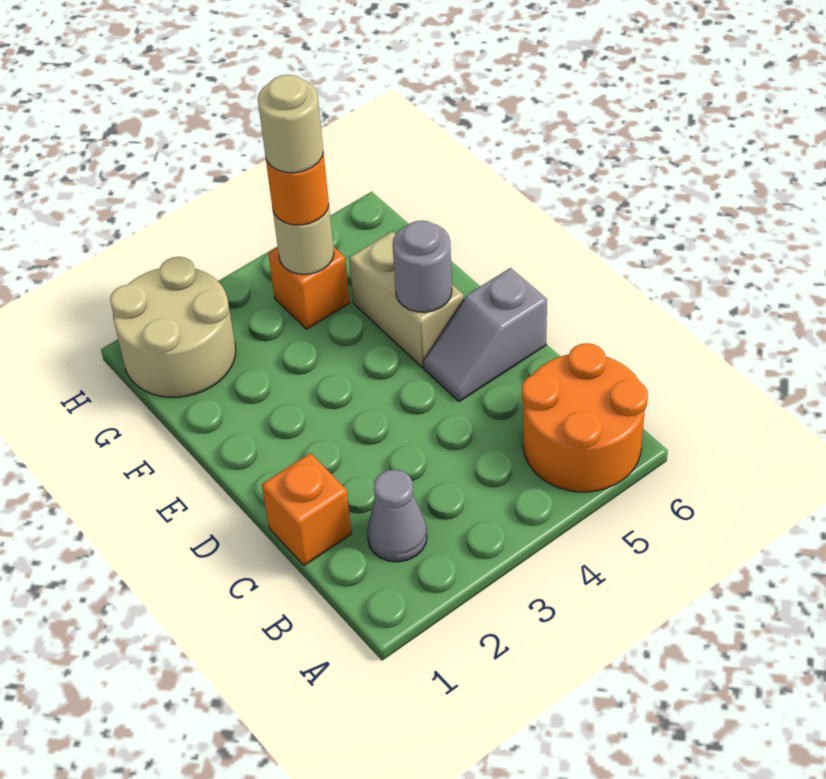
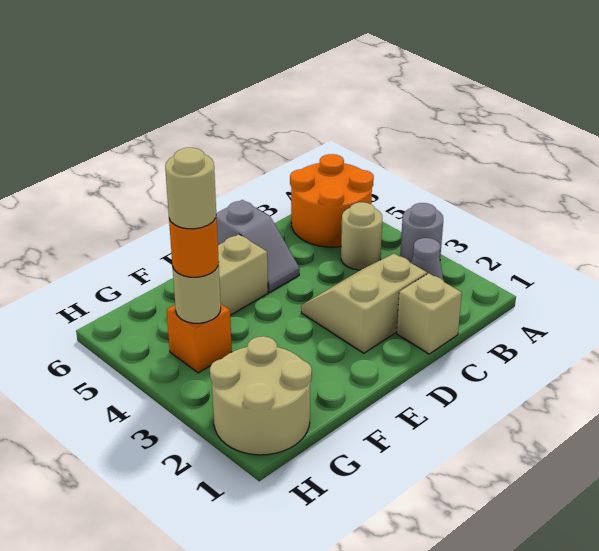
none -> tan round brick B4 level 1
orange brick C1 level 1 -> tan brick C1 level 1
none -> tan slope C2:D3 level 1 top 2
grey round brick E5 level 2 -> grey round brick A3 level 1

